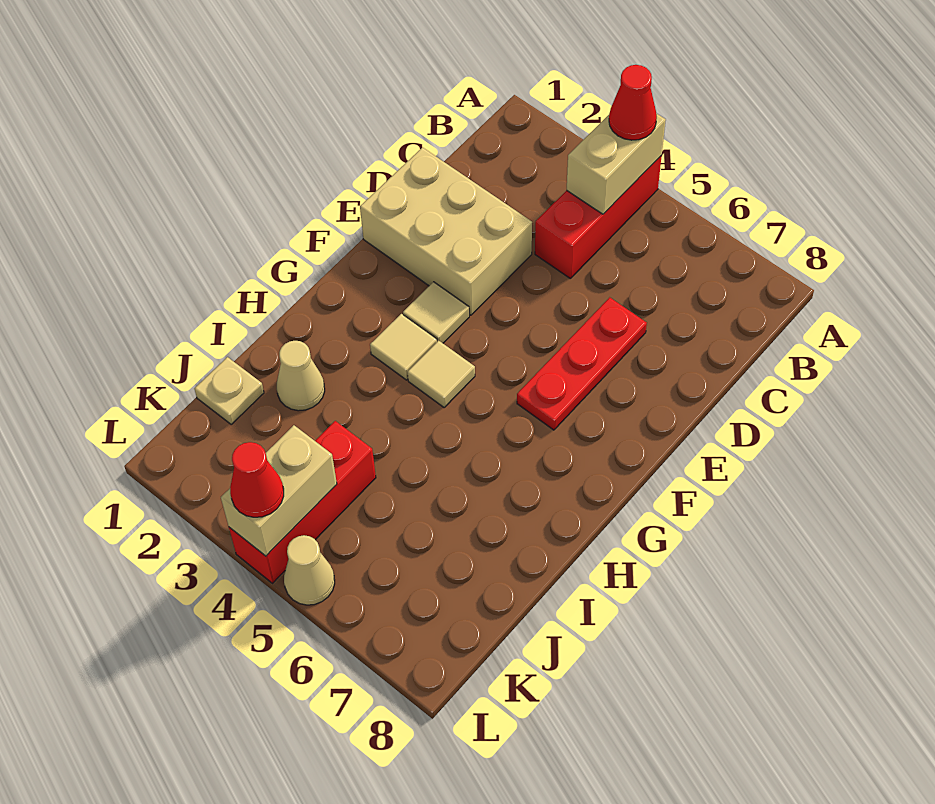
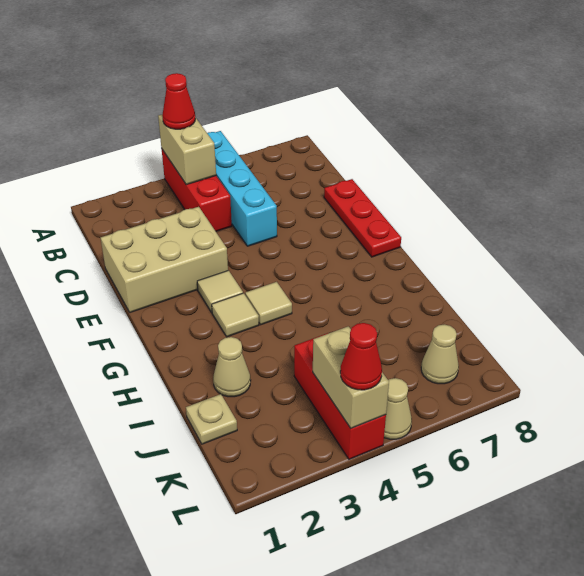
none -> cyan brick A5:D5 level 1
red plate D6:F6 level 1 -> red plate D8:F8 level 1
none -> tan cone K7 level 1

